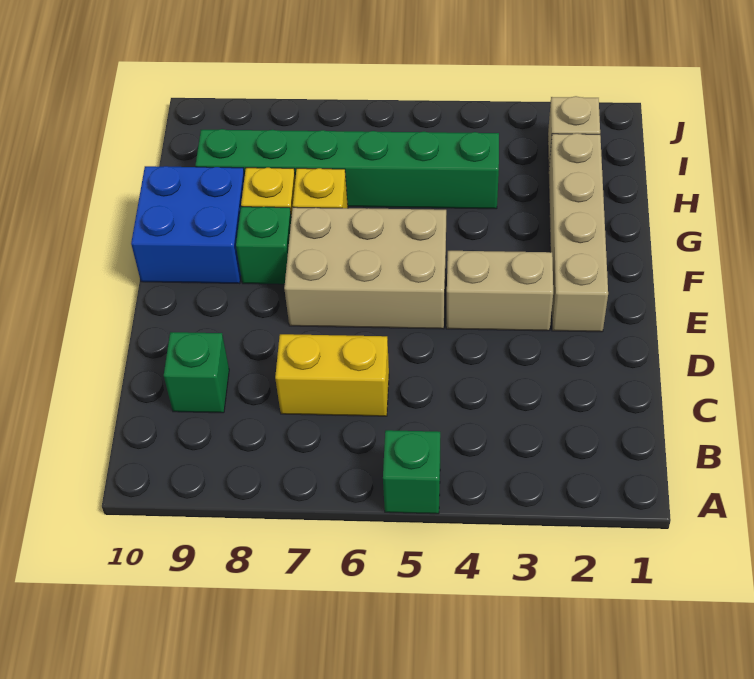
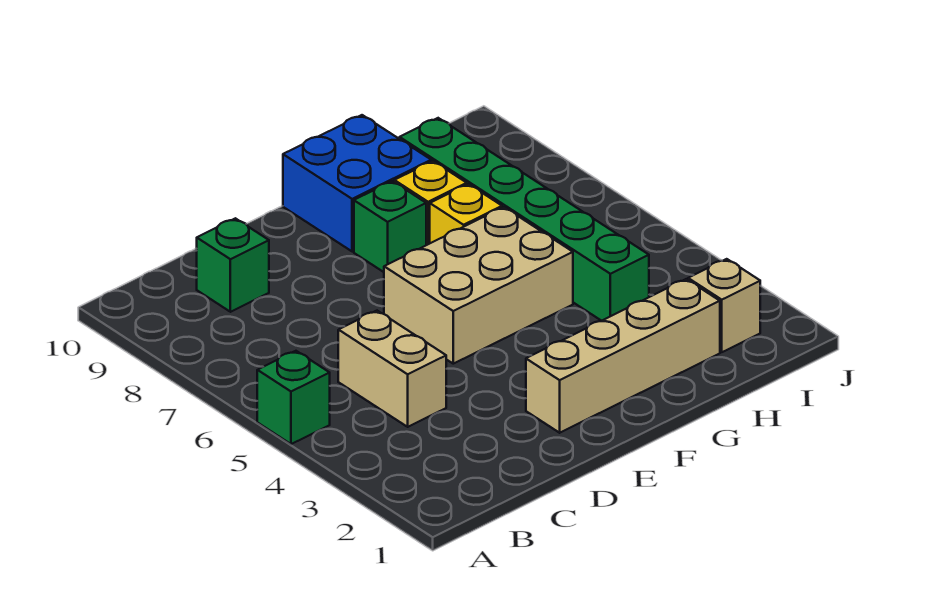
yellow brick C6:C7 level 1 -> none
tan brick E3:E4 level 1 -> tan brick C4:C5 level 1
tan brick E5:F7 level 1 -> tan brick E5:G6 level 1

